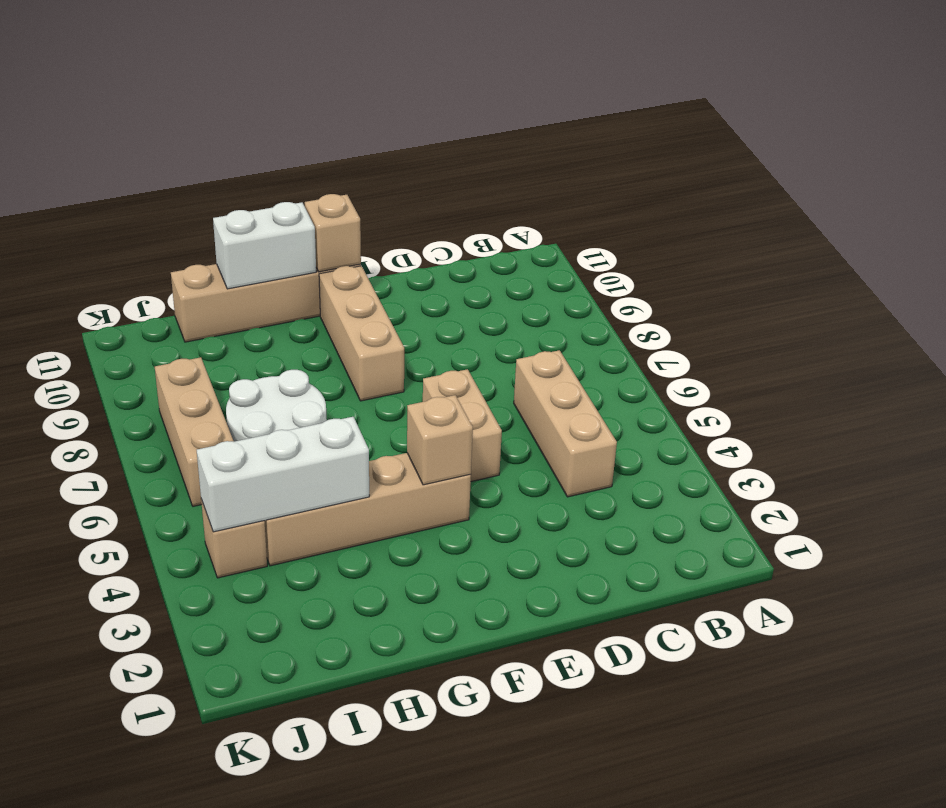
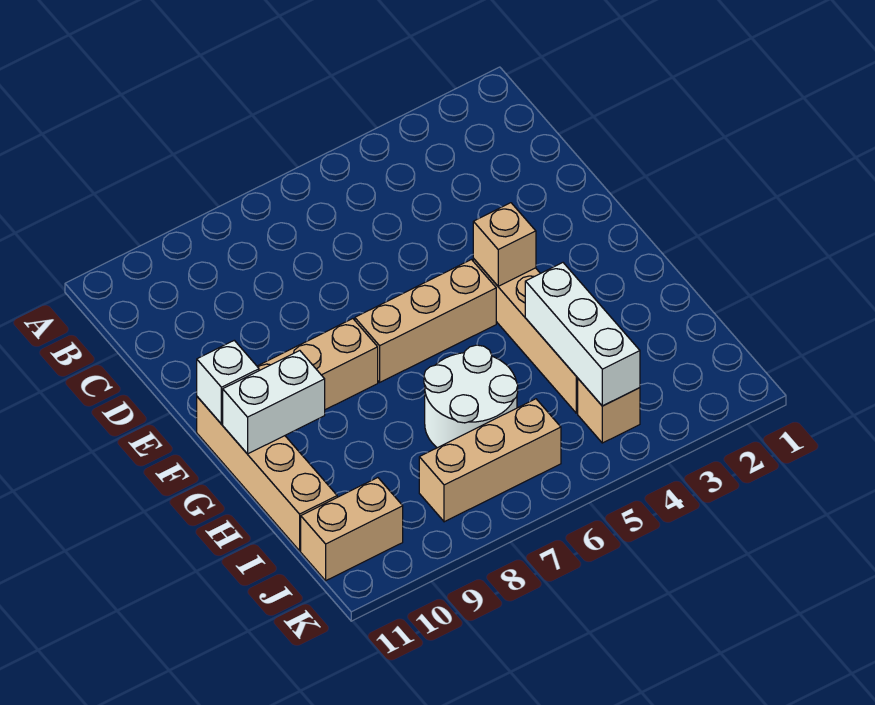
tan brick C4:C6 level 1 -> tan brick F5:F7 level 1
tan brick E5:E6 level 1 -> tan brick J10:J11 level 1
tan brick F11 level 2 -> white brick F11 level 2
white brick G11:H11 level 2 -> white brick G10:G11 level 2

